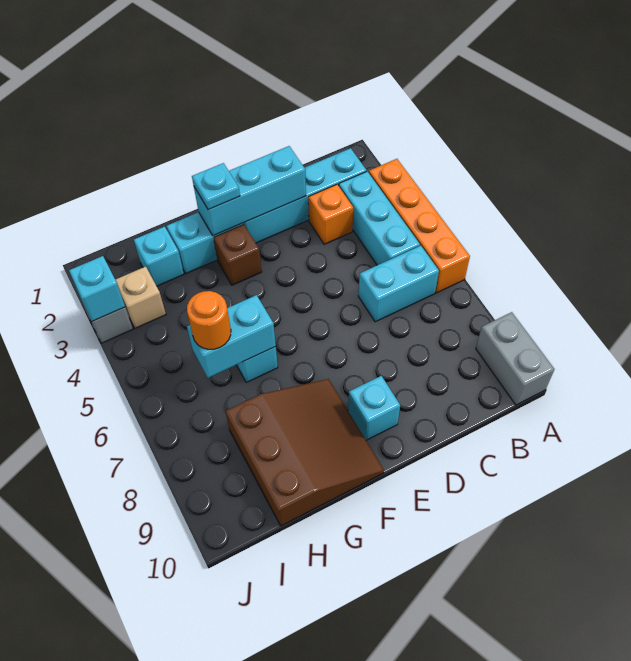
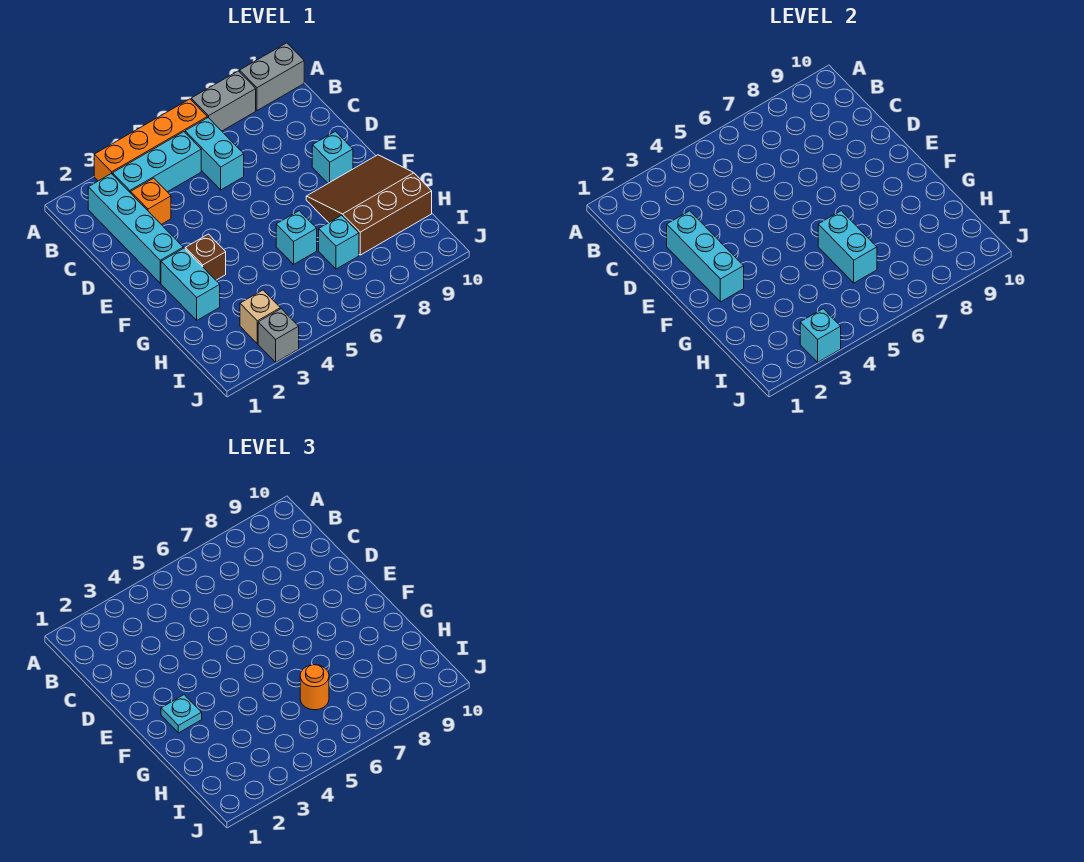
none -> grey brick A7:A8 level 1
cyan brick H2 level 1 -> cyan brick H7 level 1

